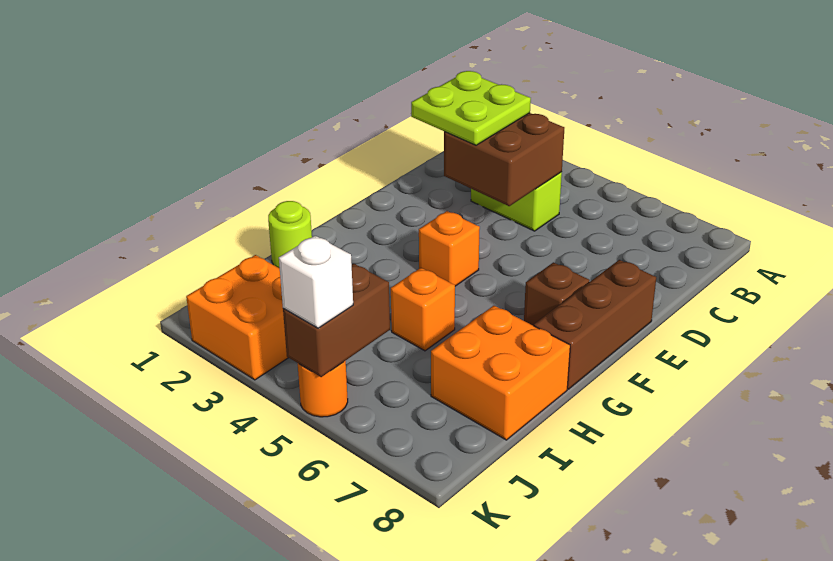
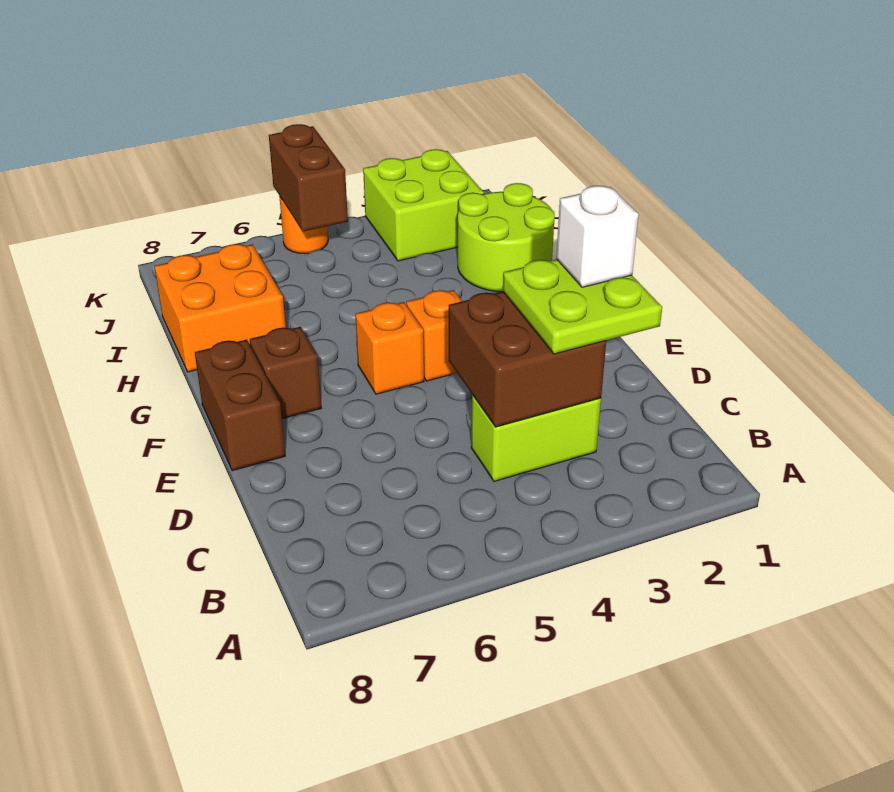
brown brick E8:G8 level 1 -> brown brick E8:F8 level 1
lime round brick H1 level 1 -> lime round brick H1:I2 level 1
orange brick H5 level 1 -> orange brick F5 level 1
orange brick J2:K3 level 1 -> lime brick J2:K3 level 1
white brick K5 level 3 -> white brick D2 level 4

